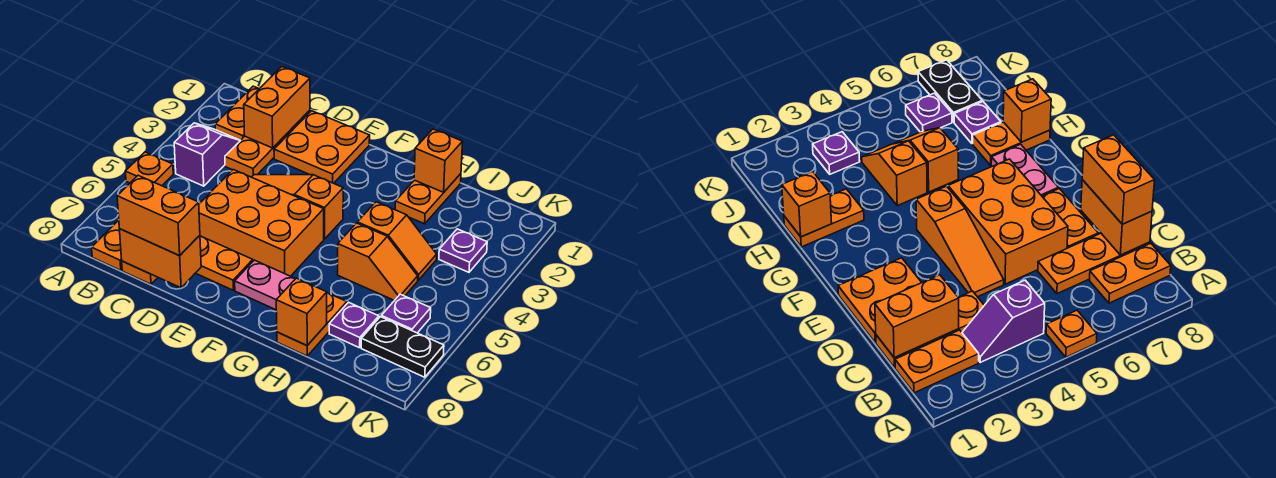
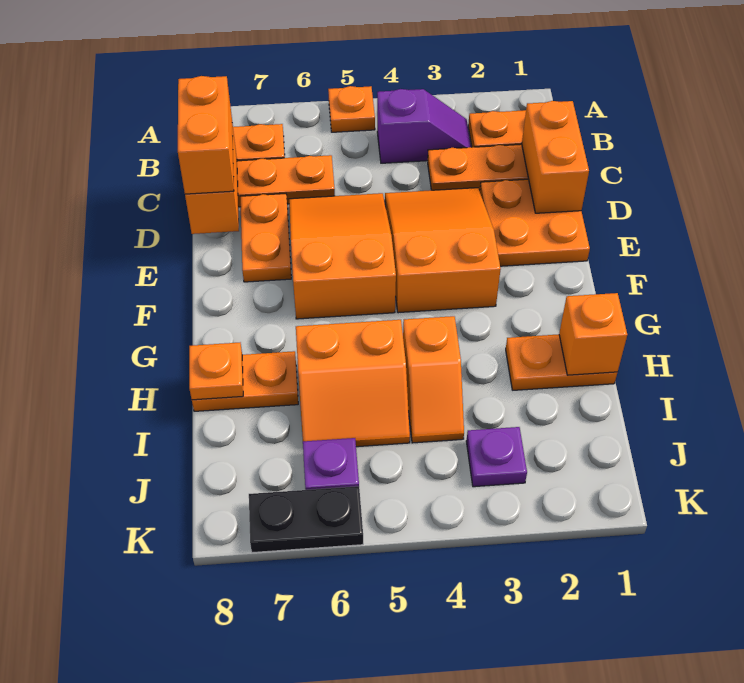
orange brick C1:C2 level 2 -> orange brick C1:D1 level 2
orange slope D4:F4 level 1 top F -> orange slope D3:F4 level 1 top F
orange brick D5:F6 level 1 -> orange slope D5:F6 level 1 top F
pink plate F7:G7 level 1 -> none
orange slope H5:I5 level 1 top H -> orange slope H5:I6 level 1 top H
orange brick H8 level 2 -> orange plate H8 level 2
purple plate I7 level 1 -> none
black plate J7:K7 level 1 -> black plate K6:K7 level 1

